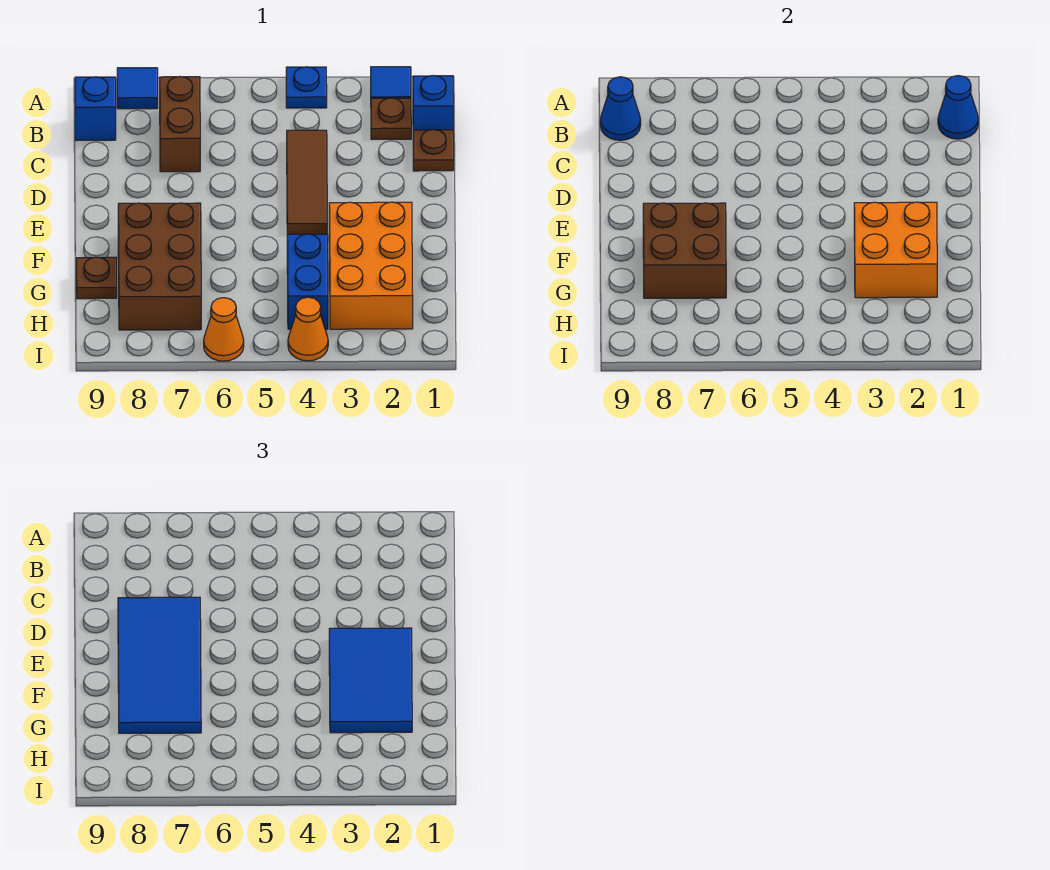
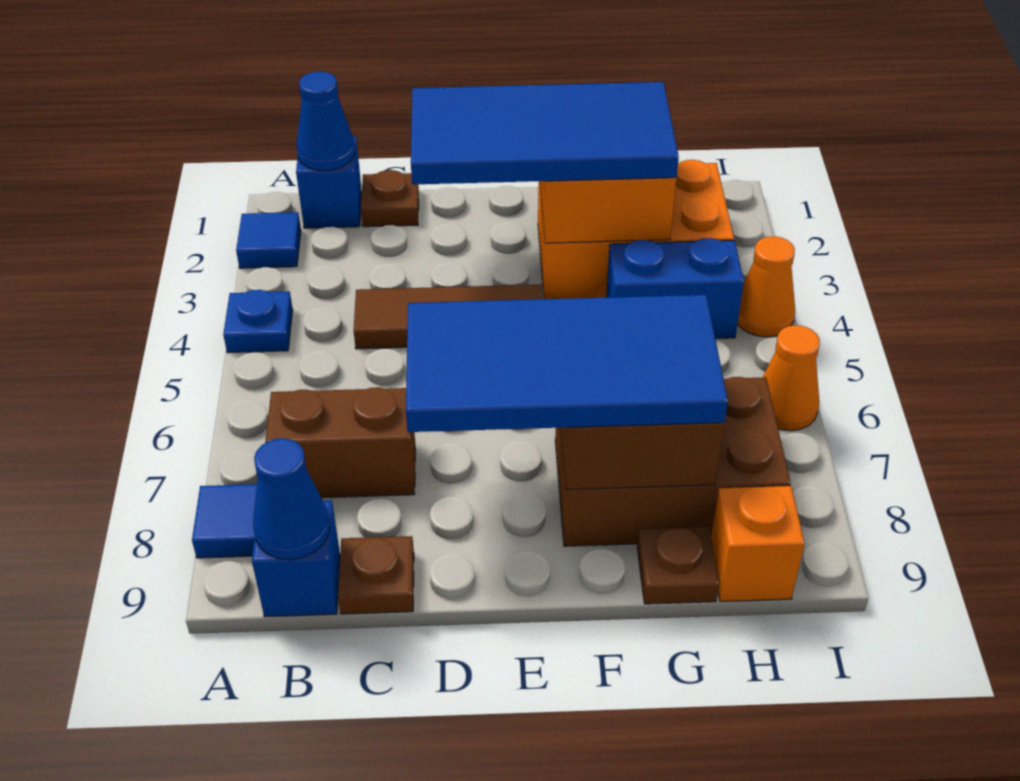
brown plate B2 level 1 -> brown plate C9 level 1
blue tile E2:G3 level 3 -> blue tile D2:G3 level 3
none -> orange brick H9 level 1

